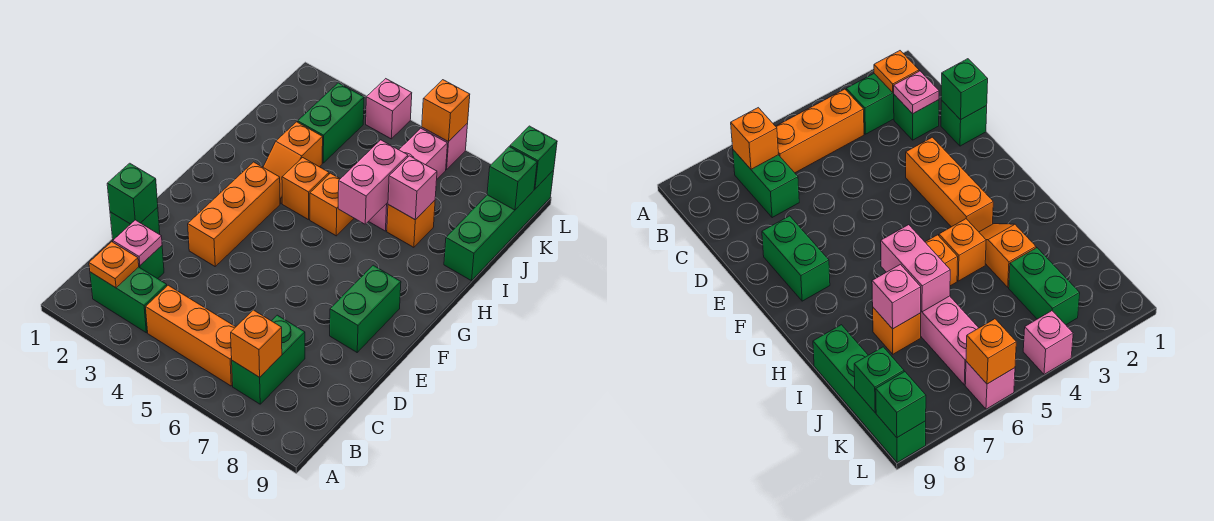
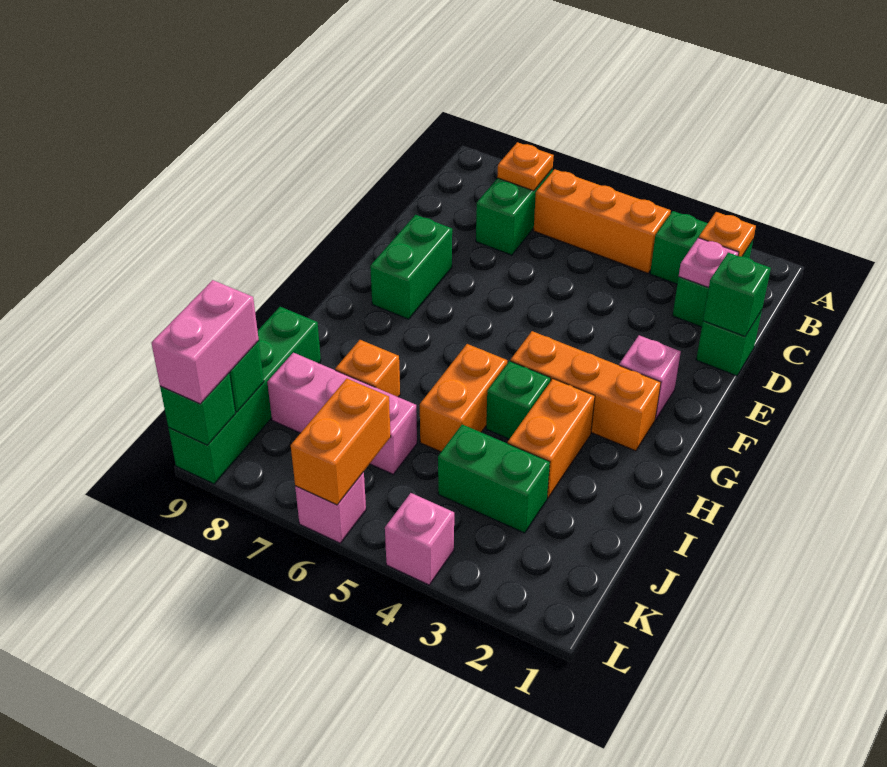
orange brick B7 level 2 -> orange plate B7 level 2
orange brick E3:G3 level 1 -> orange brick G2:G4 level 1
orange slope H3:I3 level 1 top I -> orange brick H3:I3 level 1
orange brick H4 level 1 -> green brick H4 level 1
orange brick H5 level 1 -> orange brick H5:I5 level 1
pink brick H6:I6 level 2 -> pink brick K9:L9 level 3
pink brick I6:K6 level 1 -> pink brick J6:J8 level 1
pink brick I7 level 2 -> pink brick F2 level 1
green brick J3:K3 level 1 -> green brick J3:J4 level 1
orange brick L6 level 2 -> orange brick K6:L6 level 2

